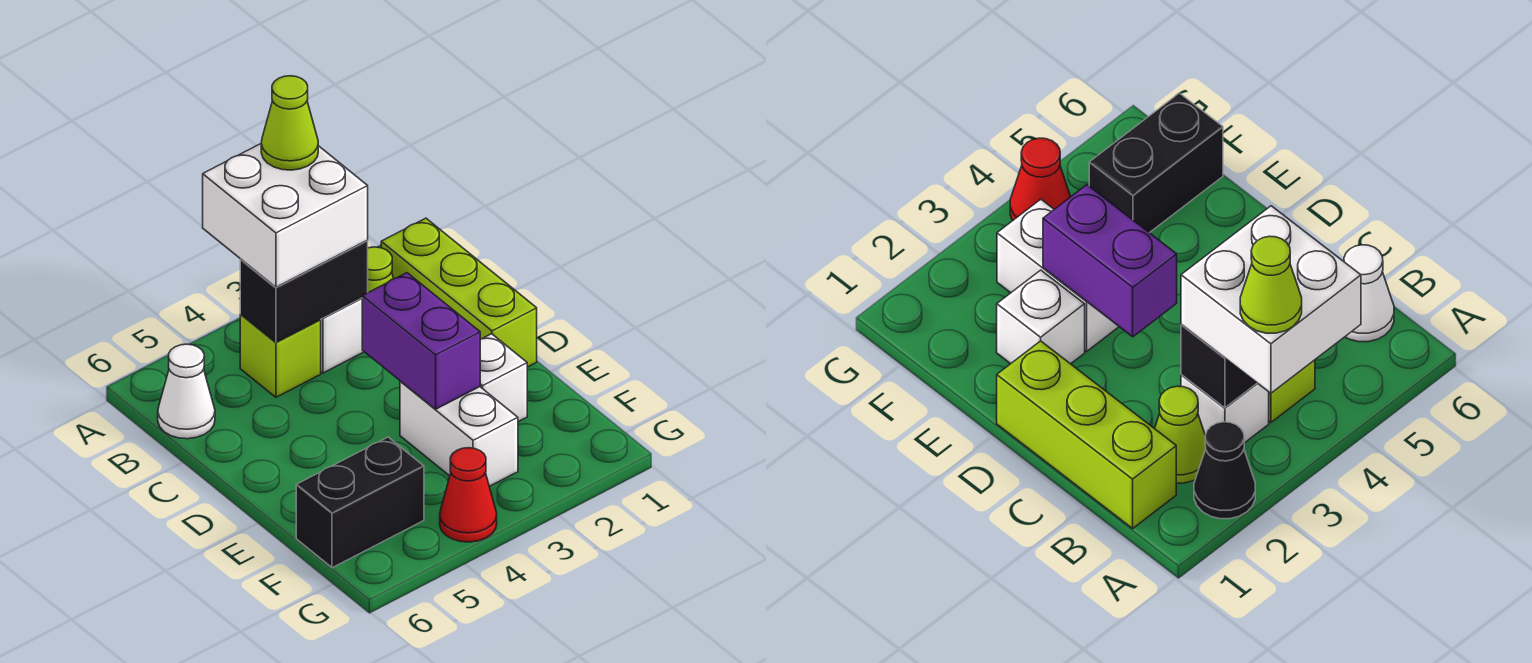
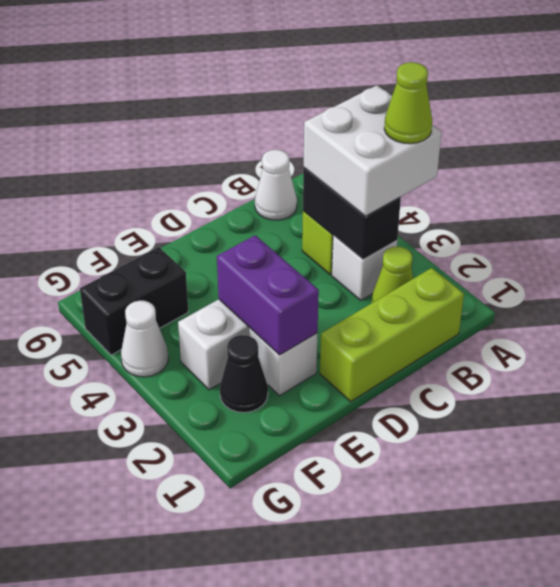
black cone A2 level 1 -> black cone F2 level 1
purple brick D3:E3 level 2 -> purple brick E2:E3 level 2
black brick F5:F6 level 1 -> black brick F5:G5 level 1
red cone G4 level 1 -> white cone G4 level 1

